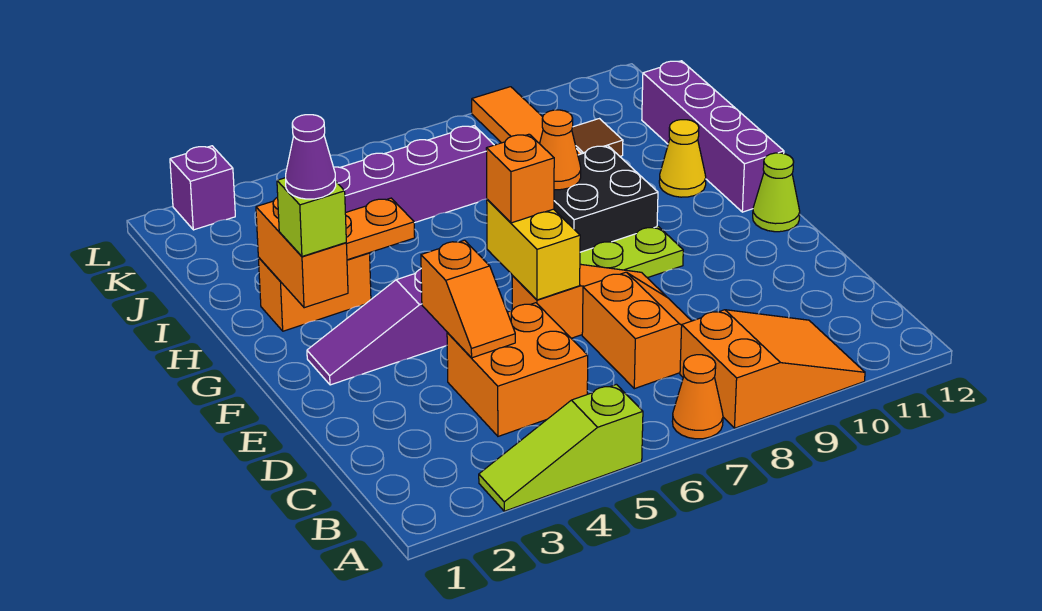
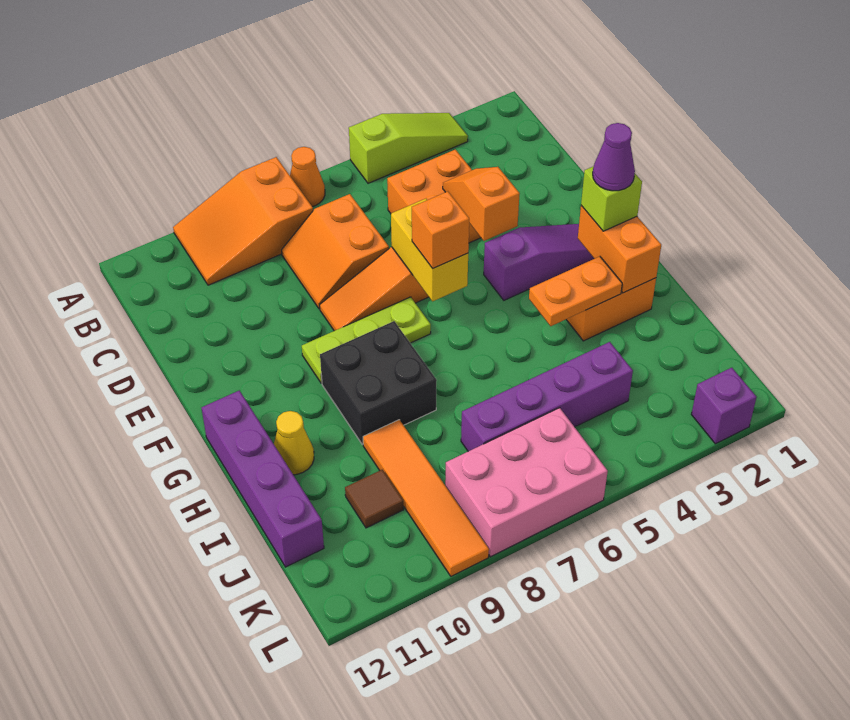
lime cone F12 level 1 -> none
orange cone H8 level 2 -> none
none -> pink brick K6:L8 level 1

